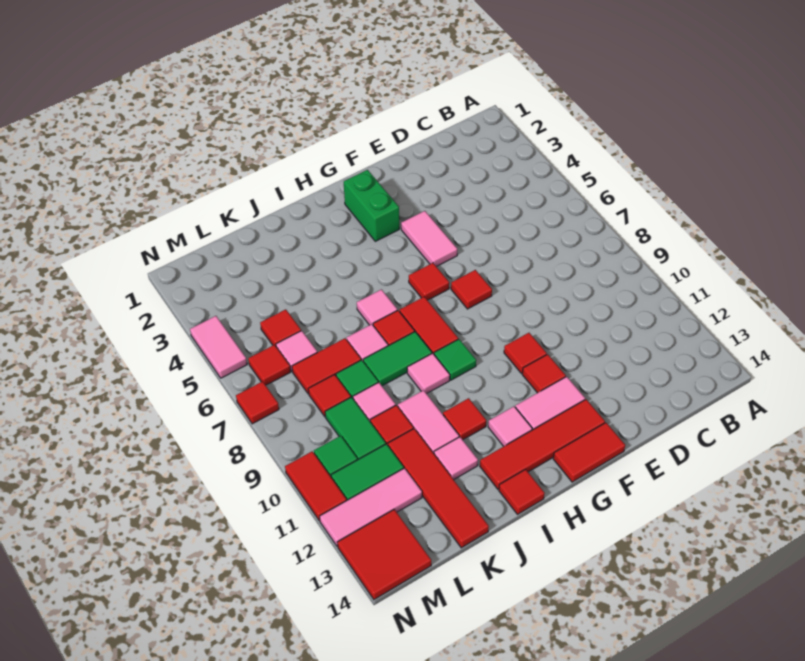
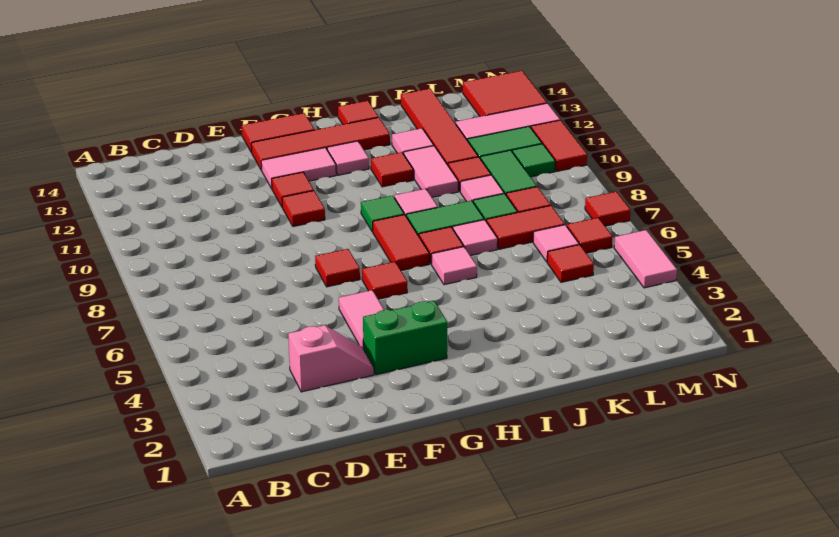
none -> pink slope D3:E3 level 1 top D
green brick G2:G3 level 1 -> green brick F3:G3 level 1

